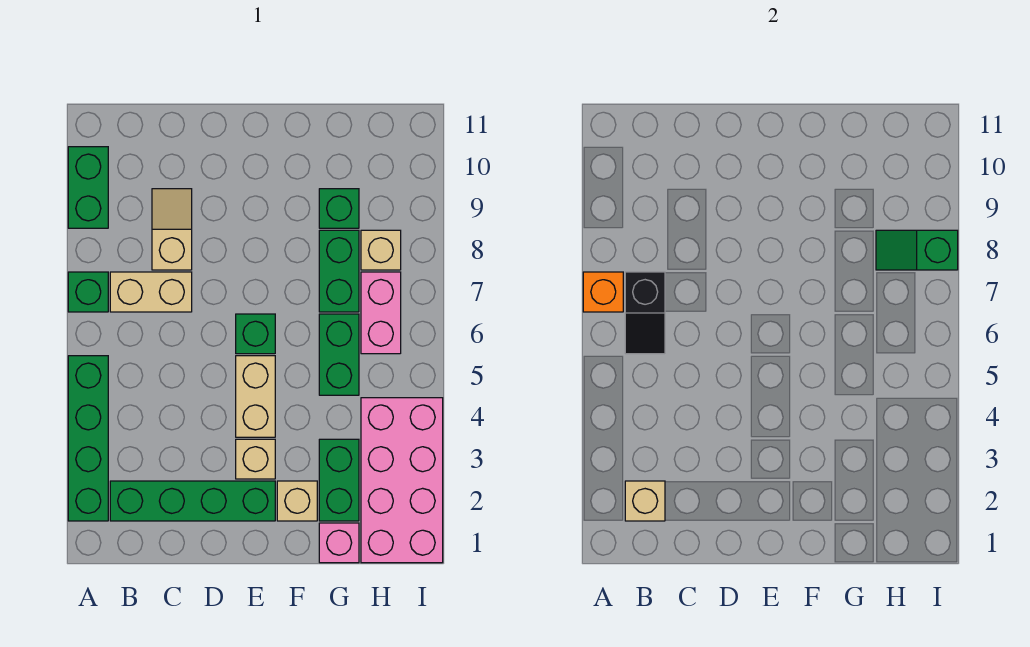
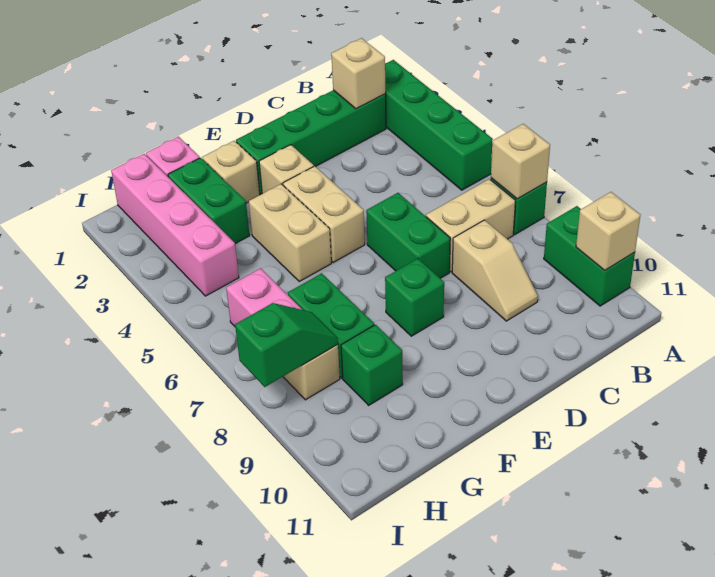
orange brick A7 level 2 -> tan brick A7 level 2
none -> tan brick A10 level 2
black slope B6:B7 level 2 top 7 -> none
green brick E6 level 1 -> green brick E8 level 1
none -> tan brick F4:F5 level 1
green brick G5:G6 level 1 -> green brick D6:D7 level 1
pink brick H1:I4 level 1 -> pink brick H1:H4 level 1

